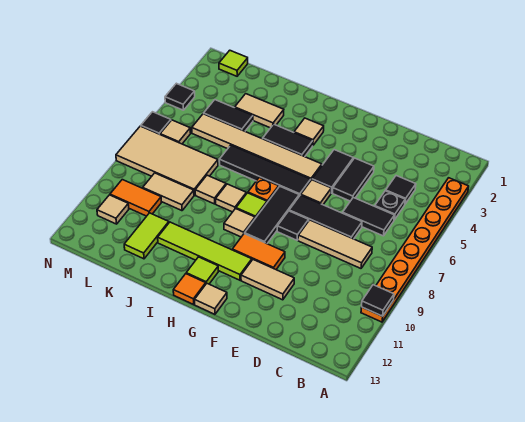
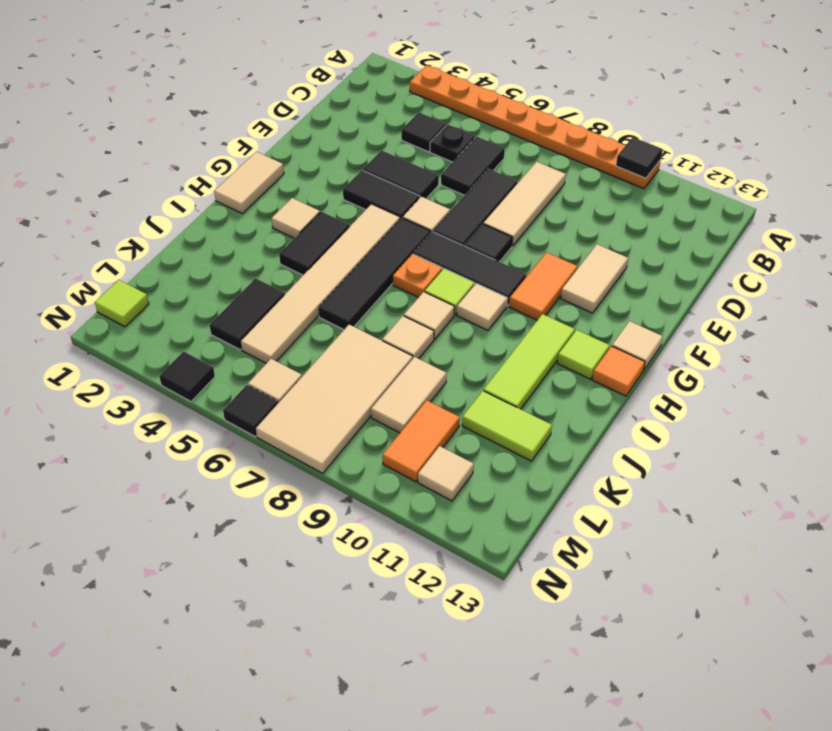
lime tile G11:J11 level 1 -> lime tile H11:J11 level 1
tan tile J3:K3 level 1 -> tan tile G1:H1 level 1

